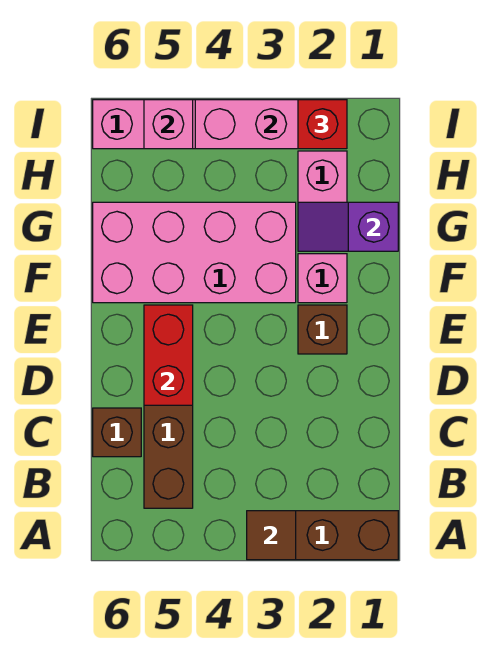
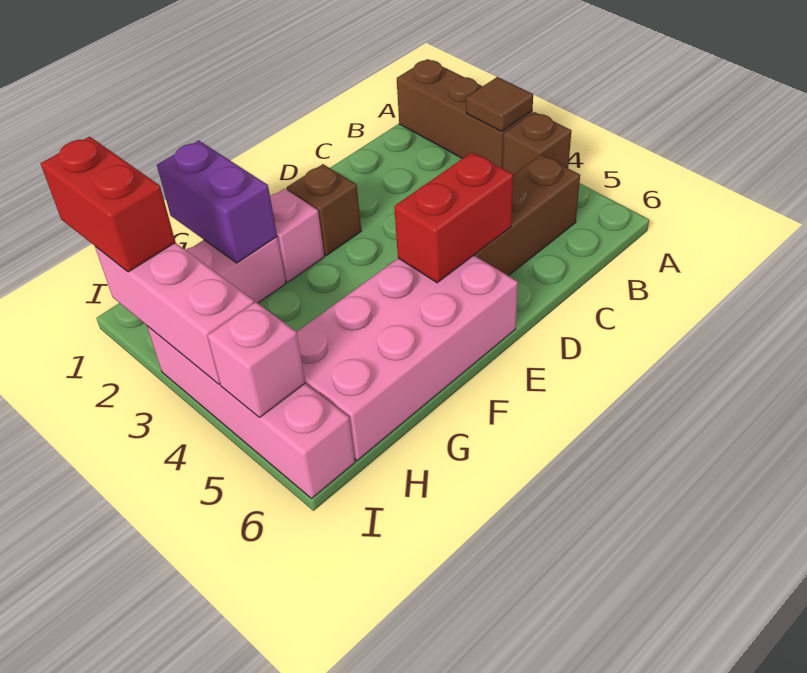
brown brick C6 level 1 -> brown brick A4 level 1
pink brick F3:G6 level 1 -> pink brick E5:H6 level 1
purple slope G1:G2 level 2 top 1 -> purple brick G1:G2 level 2
red brick I2 level 3 -> red brick I1:I2 level 3

